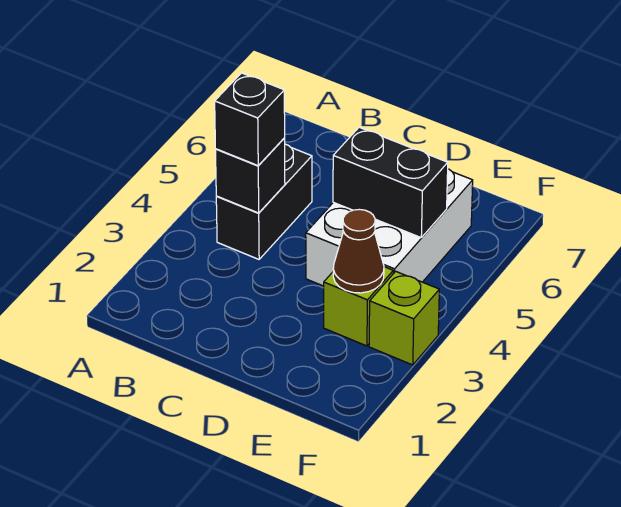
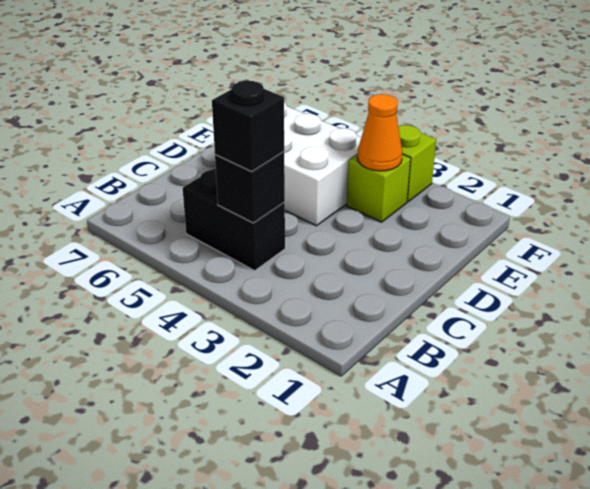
black brick D5:E5 level 2 -> none
brown cone E3 level 2 -> orange cone E3 level 2

